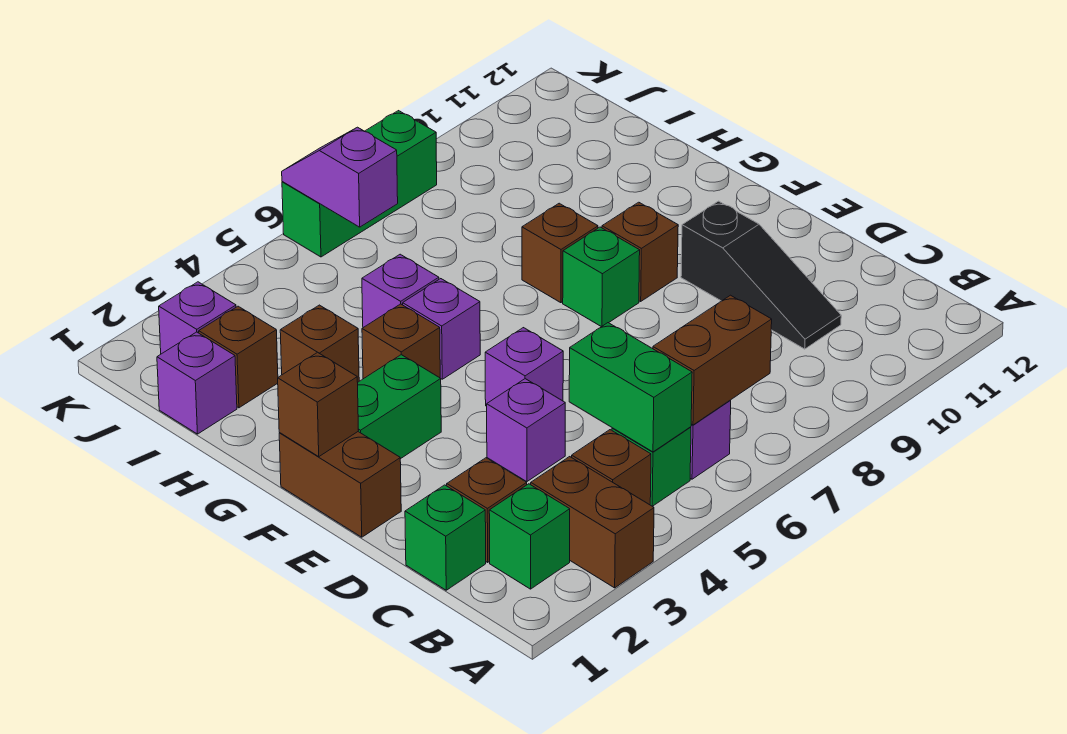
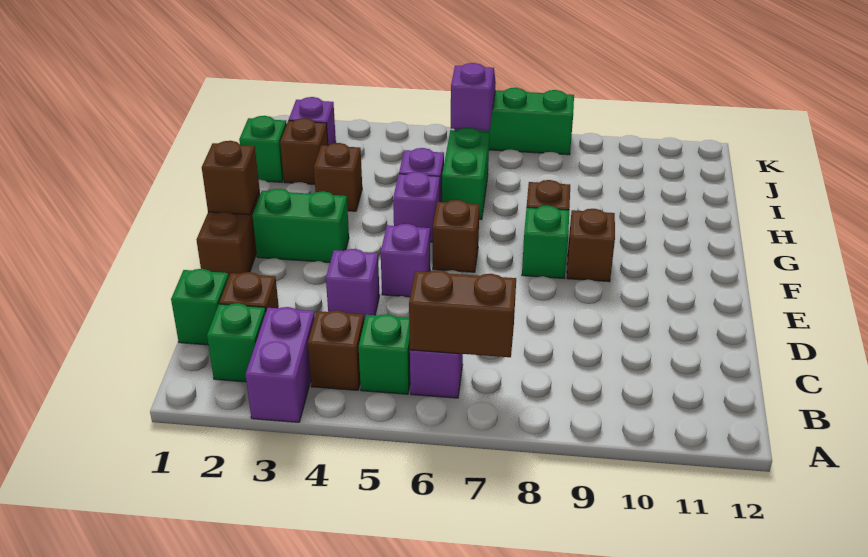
brown brick A3:B3 level 1 -> purple brick A3:B3 level 1
green brick B5:C5 level 2 -> green brick H6:I6 level 1
black slope C10:E10 level 1 top E -> none
brown brick G4 level 1 -> brown brick F6 level 1
purple brick I1 level 1 -> green brick I1 level 1

